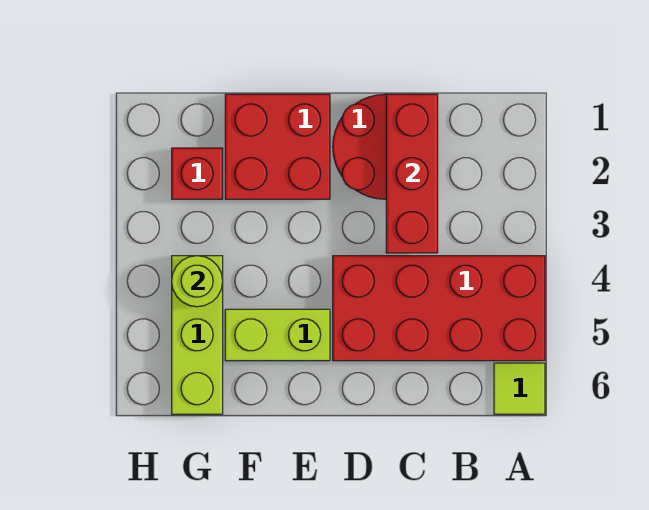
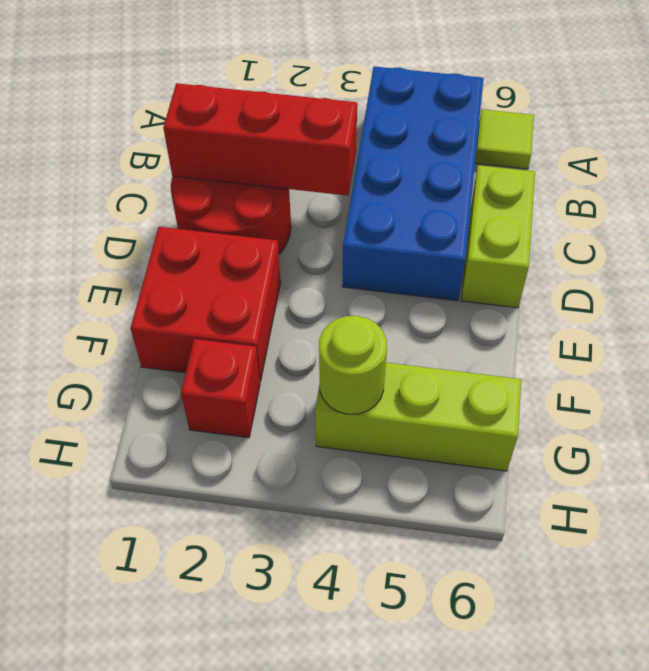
red brick A4:D5 level 1 -> blue brick A4:D5 level 1
lime brick E5:F5 level 1 -> lime brick C6:D6 level 1

